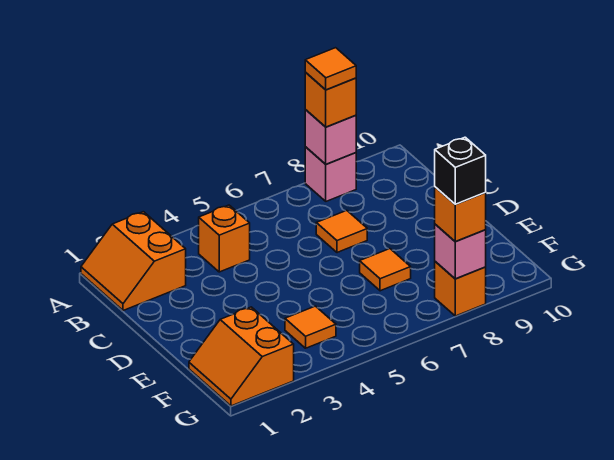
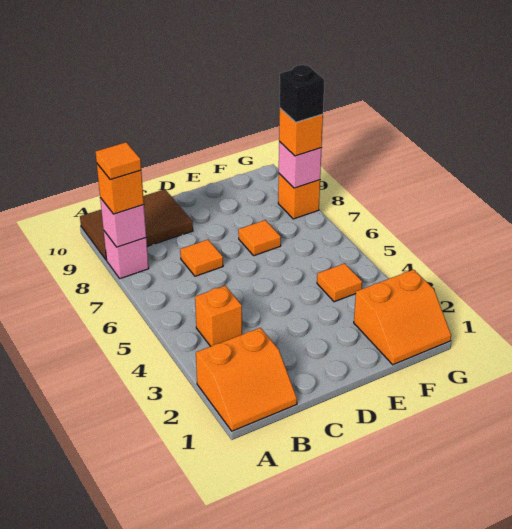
none -> brown tile A9:C10 level 1

